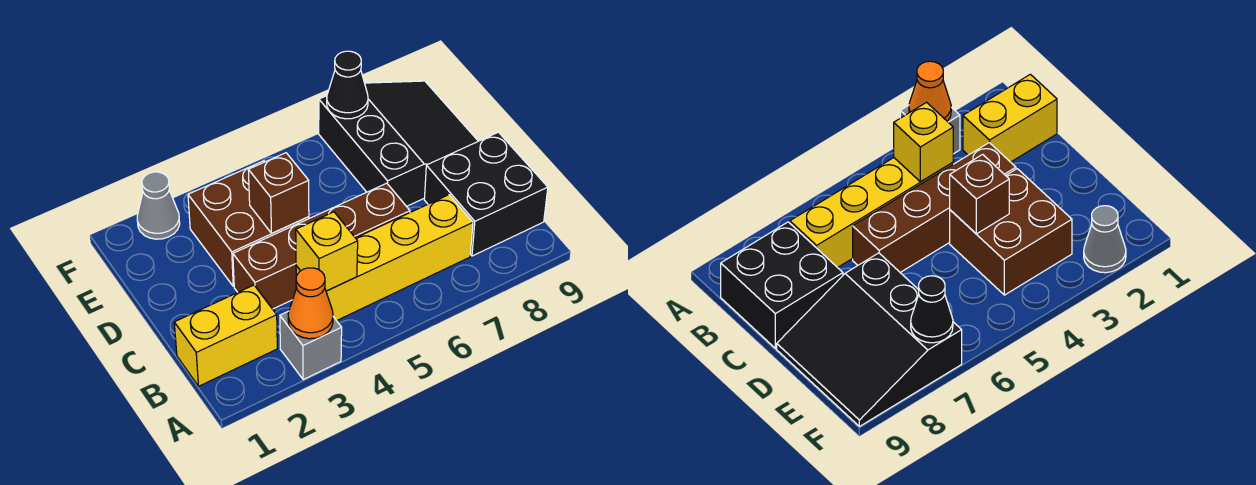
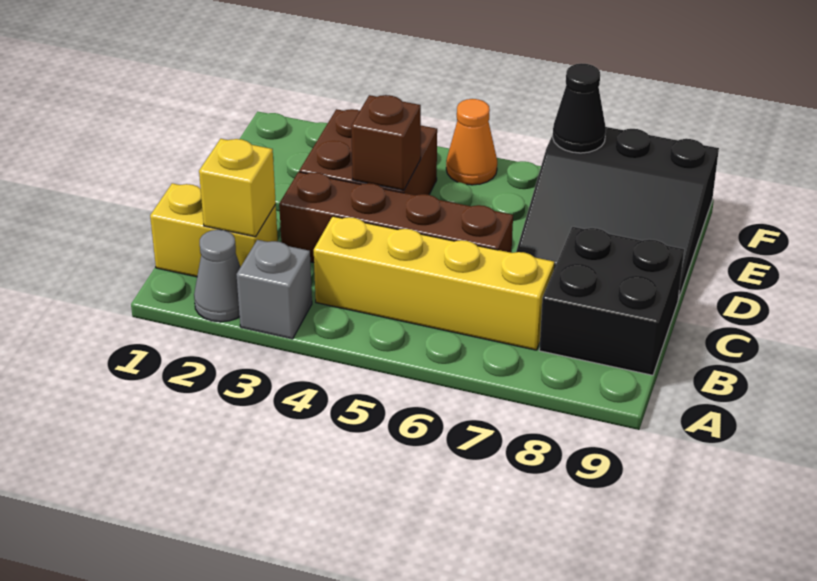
orange cone A3 level 2 -> orange cone F5 level 1
yellow brick B4 level 2 -> yellow brick B2 level 2
black slope D7:F9 level 1 top 7 -> black slope D7:F9 level 1 top F
grey cone F2 level 1 -> grey cone A2 level 1

